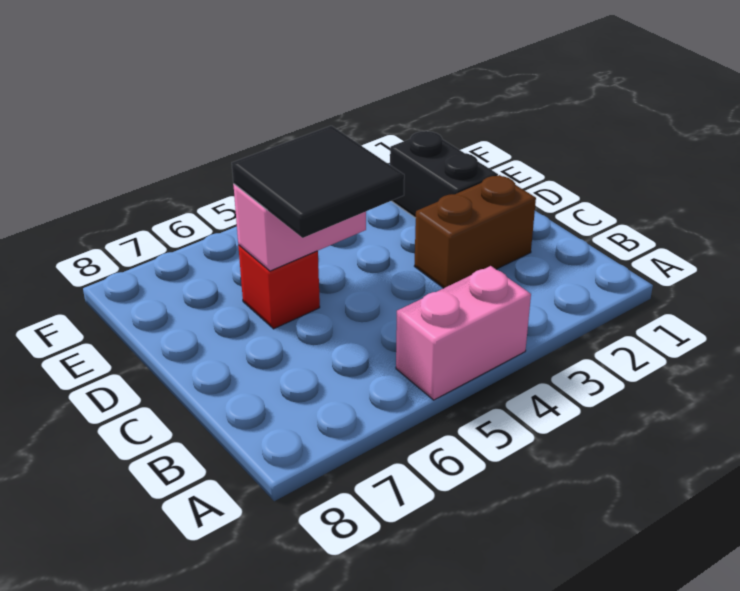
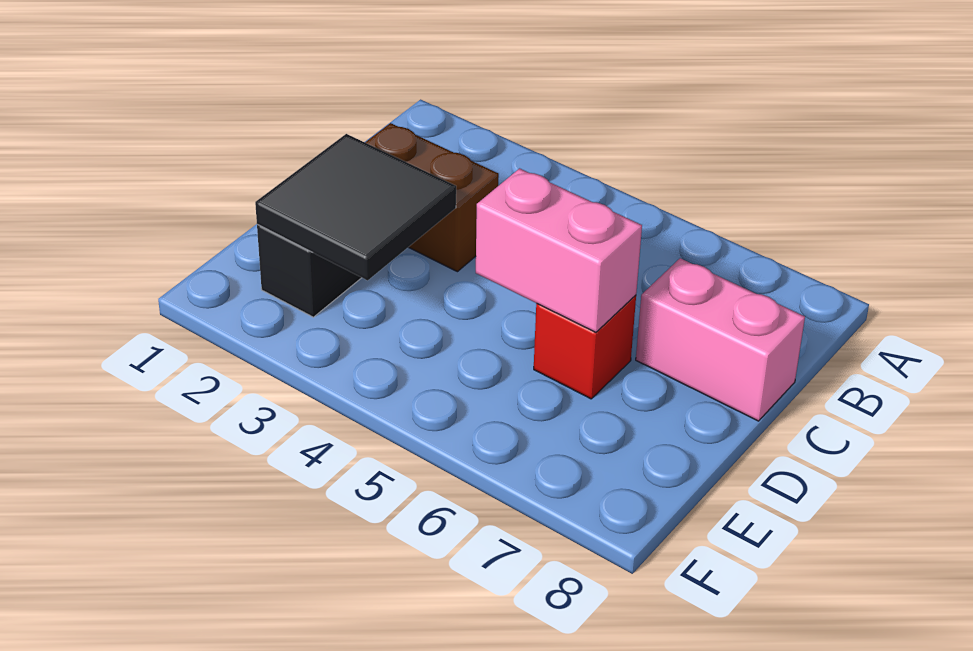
pink brick A4:A5 level 1 -> pink brick C7:C8 level 1
black tile C5:D6 level 3 -> black tile D2:E3 level 2

